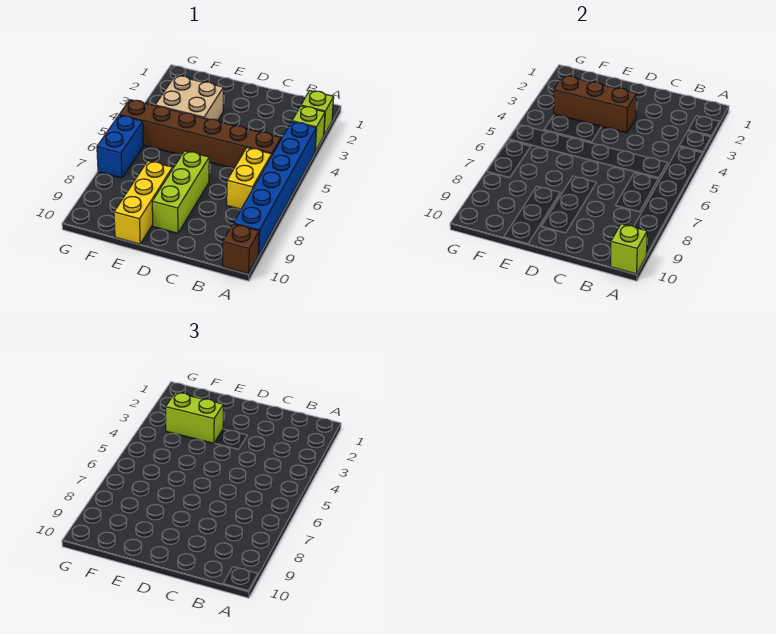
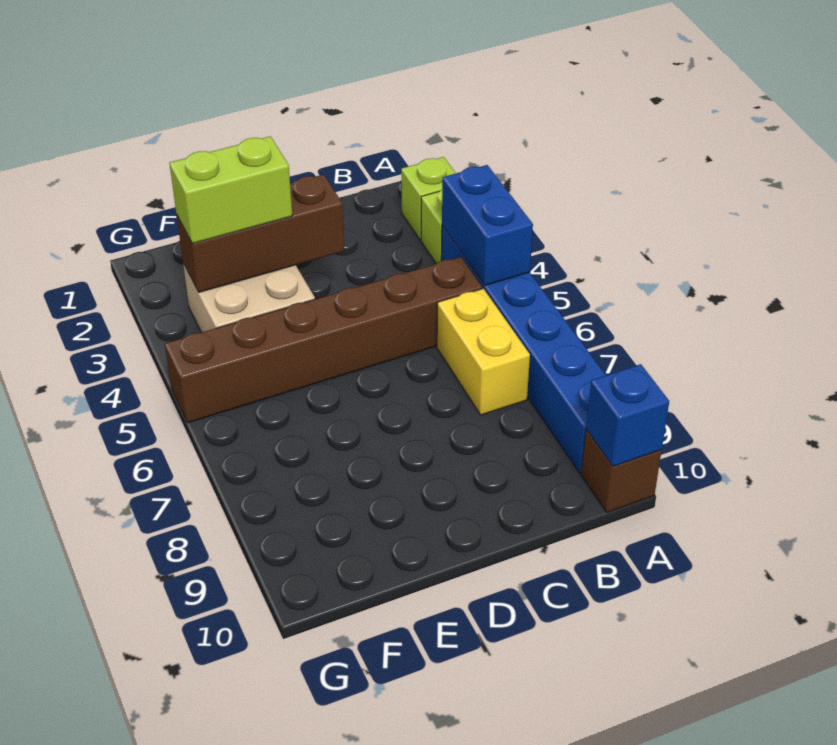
lime brick A10 level 2 -> blue brick A10 level 2
lime brick D7:D9 level 1 -> none
yellow brick E8:E10 level 1 -> none
blue brick G6:G7 level 1 -> blue brick A4:A5 level 2

